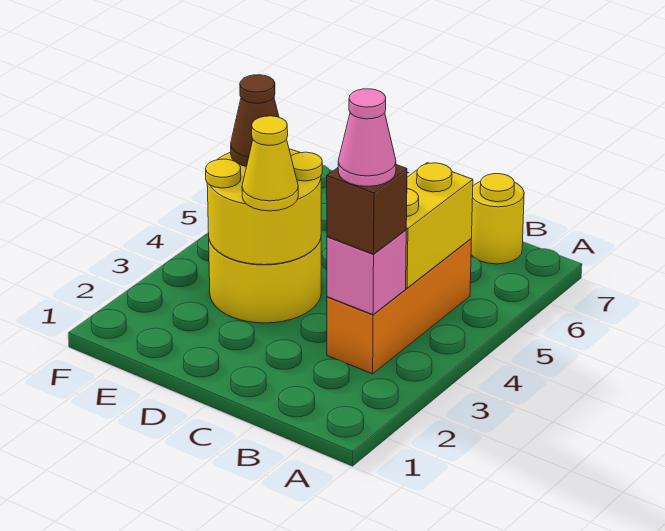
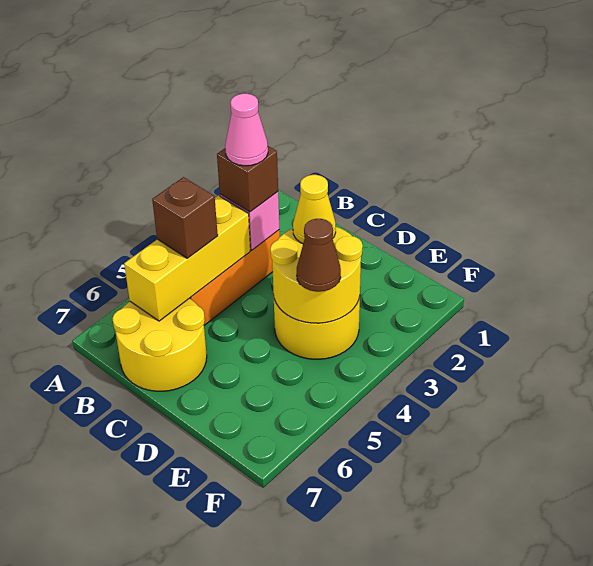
yellow brick B4:B5 level 2 -> yellow brick B4:B6 level 2
none -> brown brick B5 level 3
yellow round brick B7 level 1 -> yellow round brick B6:C7 level 1

